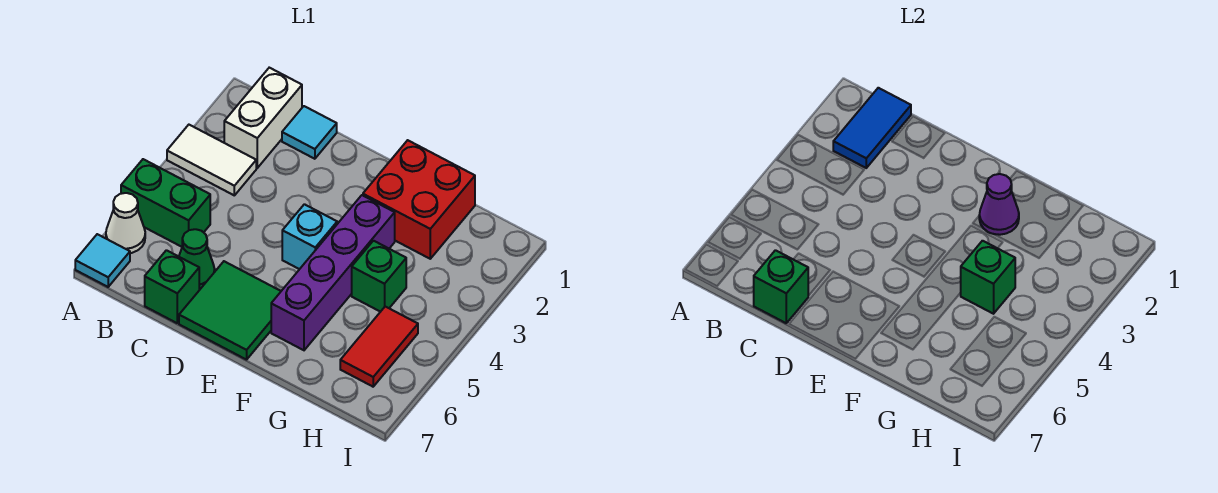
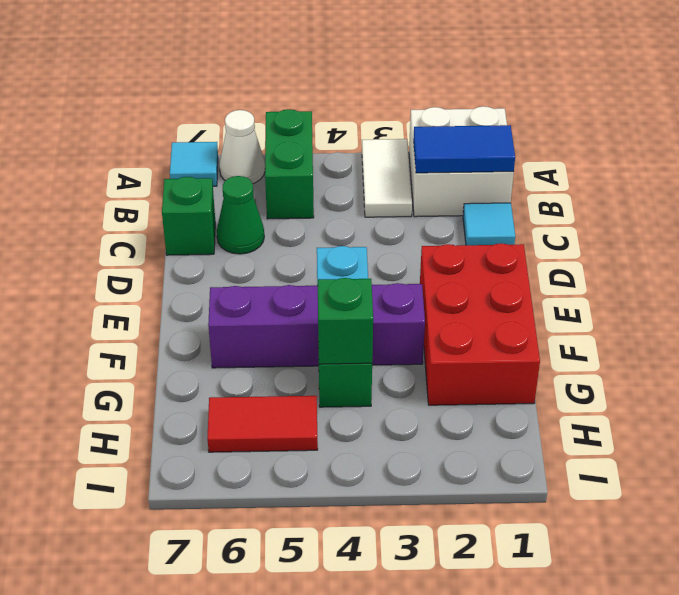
white brick B1:B2 level 1 -> white brick A1:B2 level 1
green brick C7 level 2 -> none
green tile D6:E7 level 1 -> none
red brick F1:G2 level 1 -> red brick E1:G2 level 1
purple cone F2 level 2 -> none

